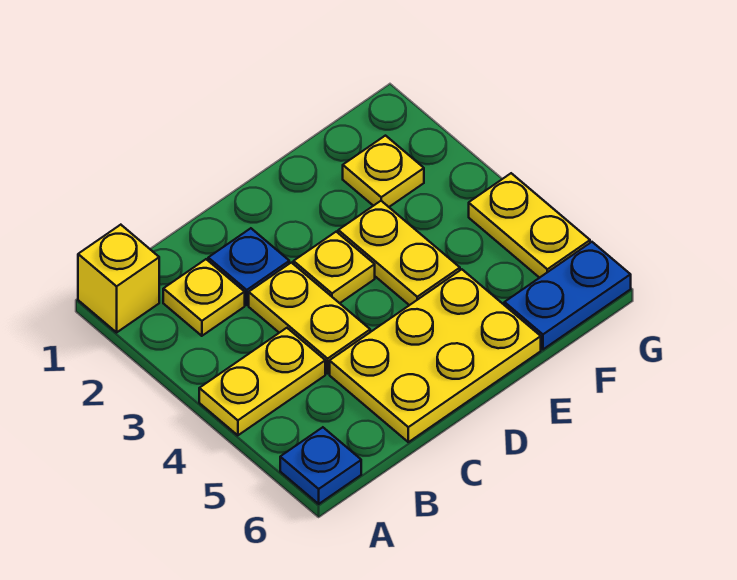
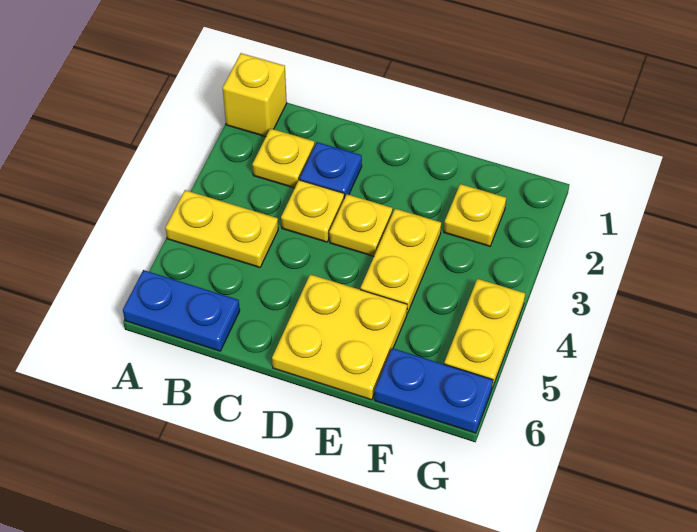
blue plate A6 level 1 -> blue plate A6:B6 level 1
yellow plate C3:C4 level 1 -> yellow plate C3 level 1
yellow plate C5:E6 level 1 -> yellow plate D5:E6 level 1

